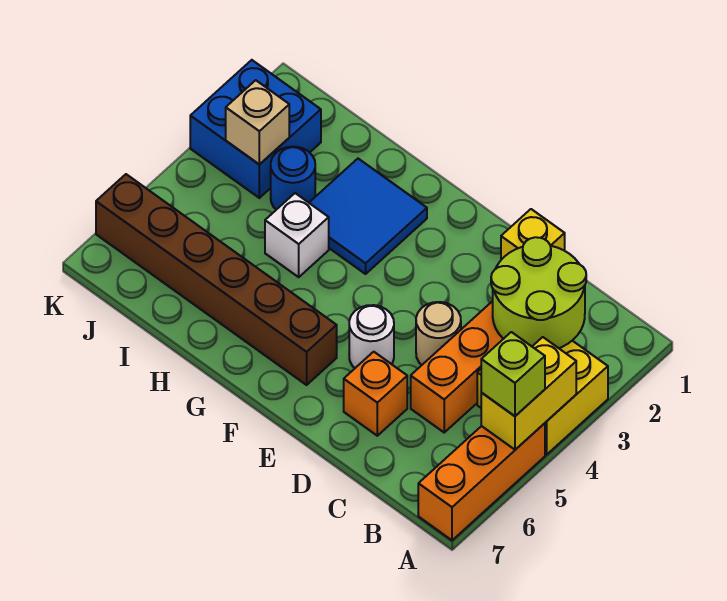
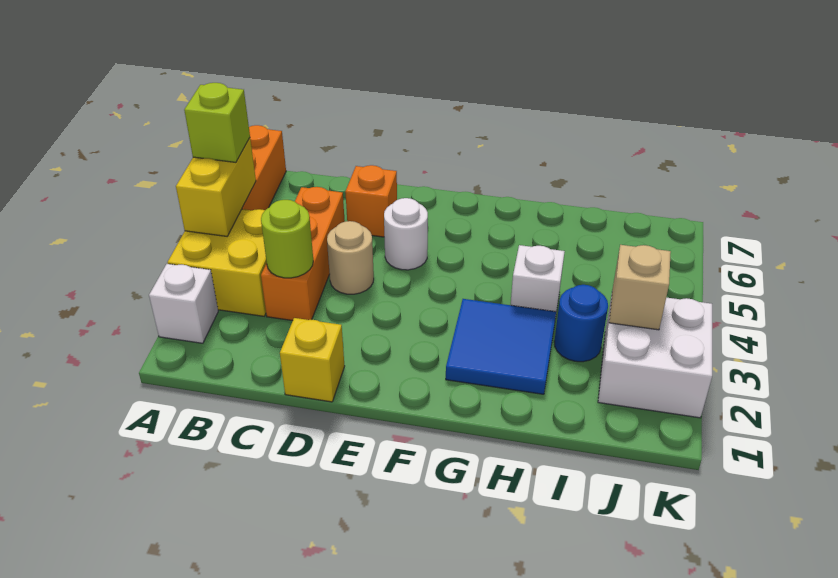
none -> white brick A2 level 1
lime round brick B2:C3 level 2 -> lime round brick C3 level 2
brown brick F6:K6 level 1 -> none
blue brick J2:K3 level 1 -> white brick J2:K3 level 1

